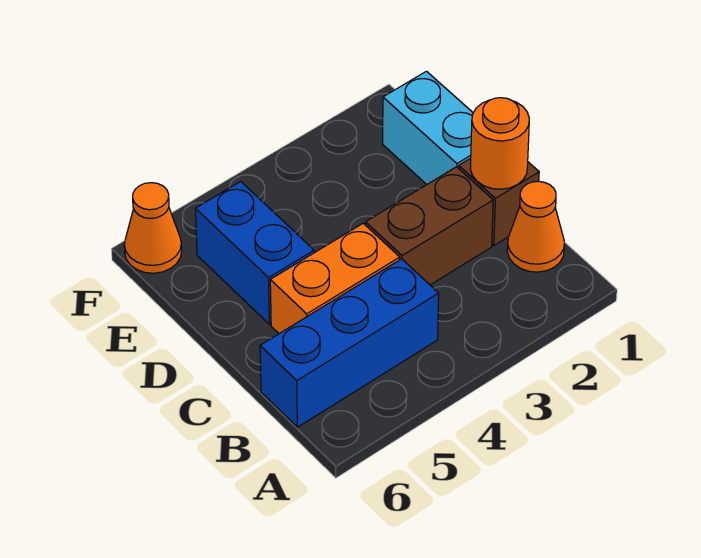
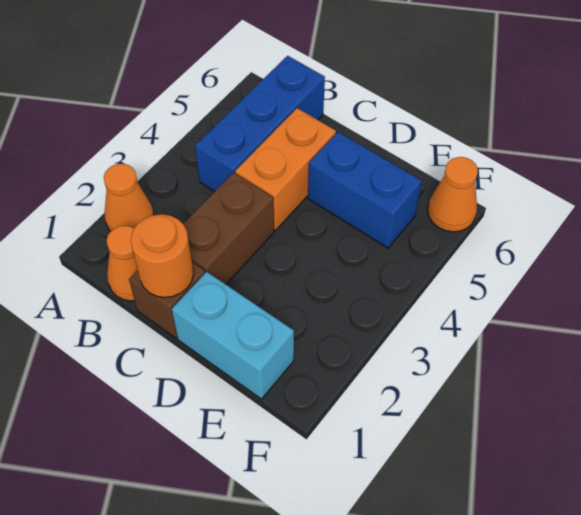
none -> orange cone A2 level 1

